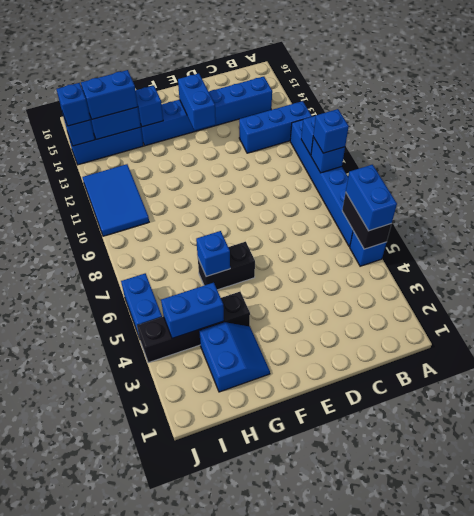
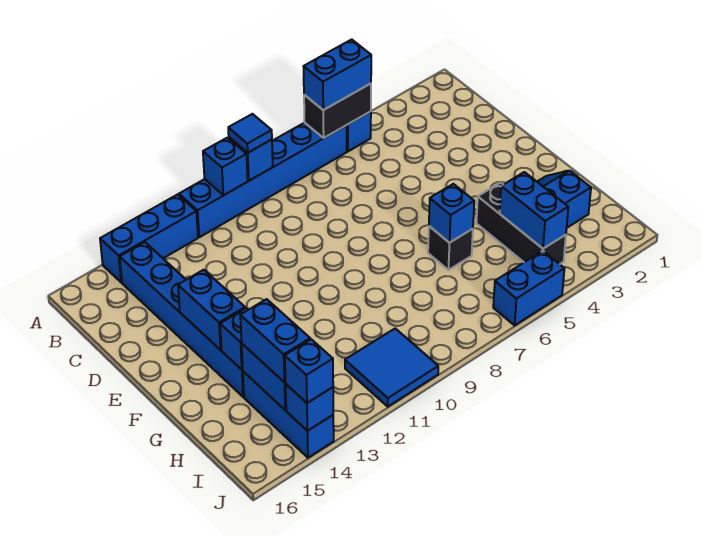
blue brick A9 level 3 -> blue tile A9 level 3
blue brick A12:C12 level 1 -> blue brick A12:A14 level 1
blue brick E13:E14 level 2 -> blue brick E14:F14 level 2
black brick F6:G6 level 1 -> black brick G6 level 1
black brick G4:J4 level 1 -> black brick G4:I4 level 1
blue tile I10:J12 level 1 -> blue tile I10:J11 level 1

